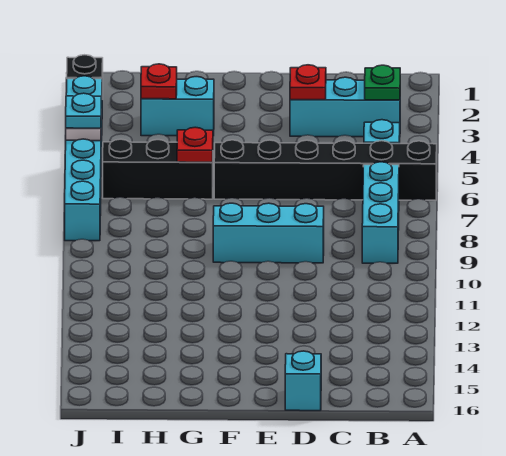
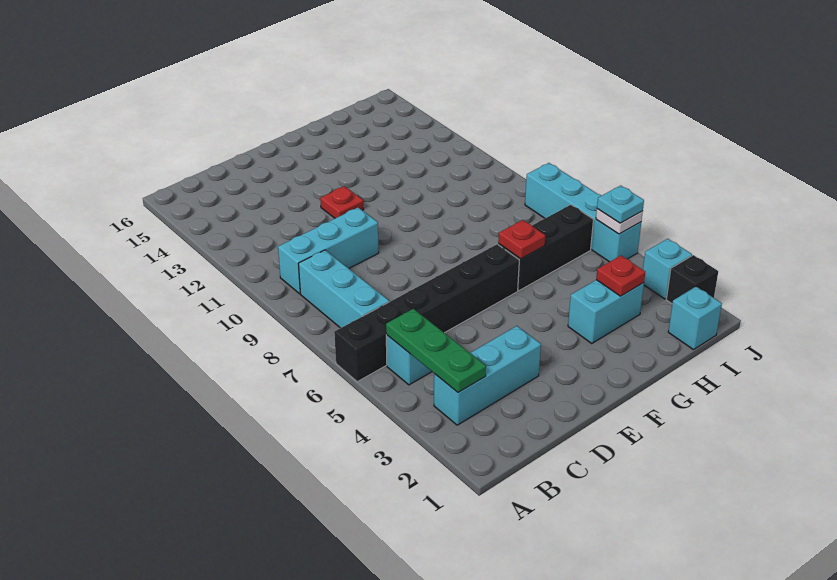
green plate B3 level 2 -> green plate B3:B5 level 2
red plate D3 level 2 -> red plate E12 level 1
cyan brick D9:F9 level 1 -> cyan brick B10:D10 level 1
cyan brick D16 level 1 -> cyan brick I1 level 1

